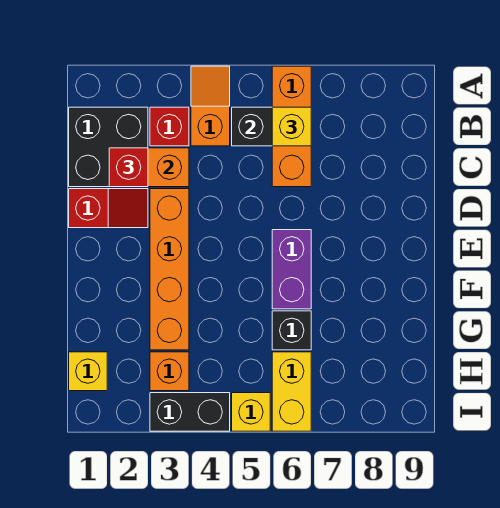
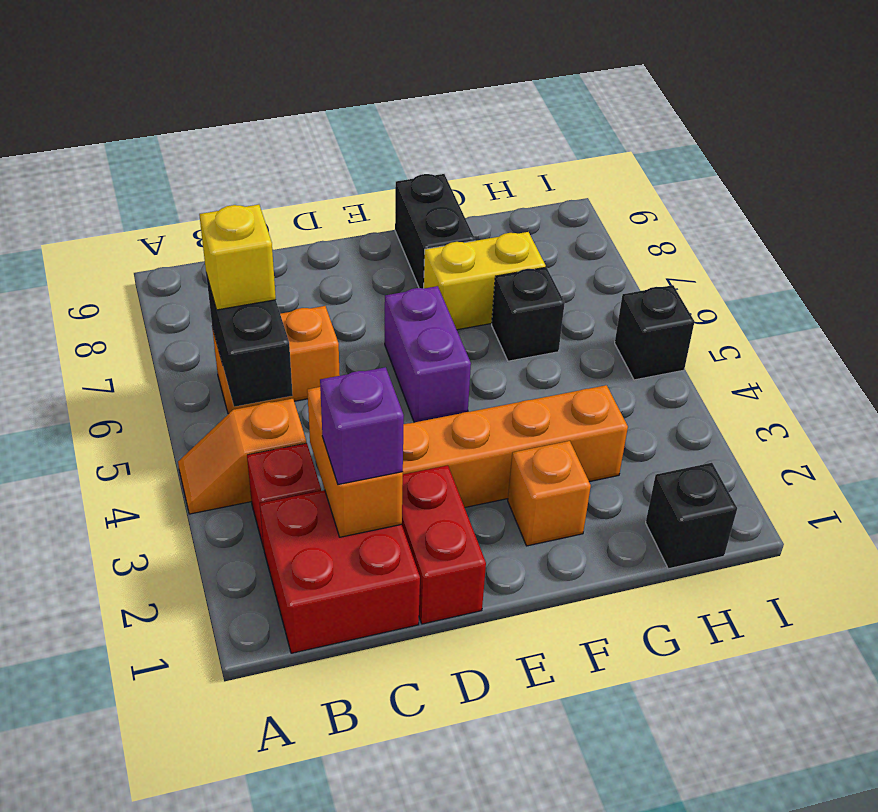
orange brick A6:C6 level 1 -> orange brick B6:C6 level 1
black brick B1:C2 level 1 -> red brick B1:C2 level 1
red brick C2 level 3 -> purple brick C2 level 3
red slope D1:D2 level 1 top 1 -> red brick D1:D2 level 1
purple brick E6:F6 level 1 -> purple brick E5:E6 level 1
yellow brick H1 level 1 -> black brick H1 level 1
orange brick H3 level 1 -> orange brick F2 level 1
yellow brick H6:I6 level 1 -> yellow brick F7:G7 level 1
black brick I3:I4 level 1 -> black brick F8:F9 level 1
yellow brick I5 level 1 -> black brick I5 level 1

